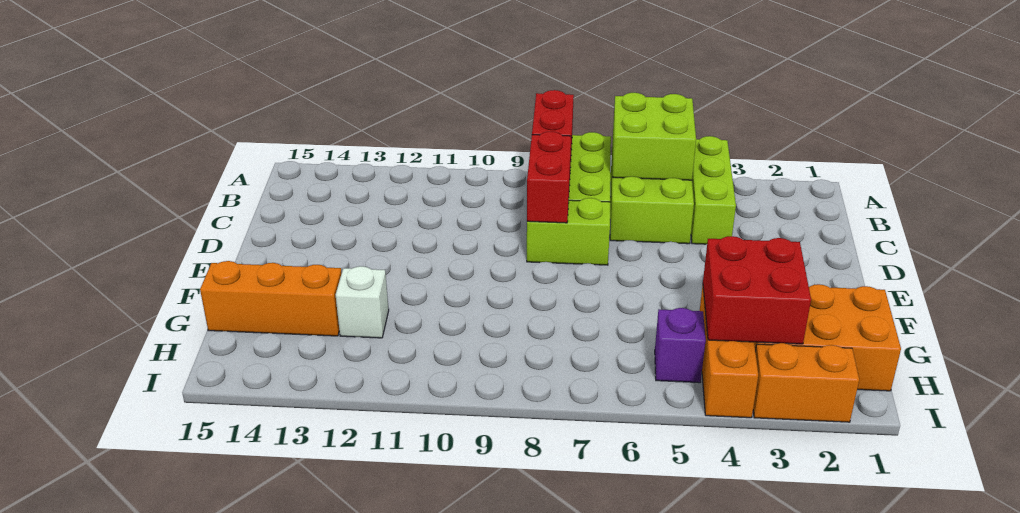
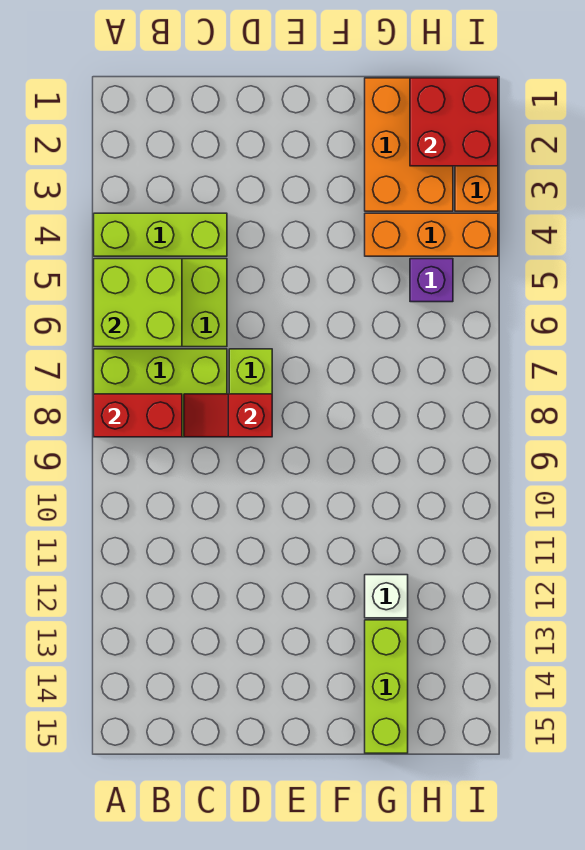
red brick C8:D8 level 2 -> red slope C8:D8 level 2 top D
red brick G3:H4 level 2 -> red brick H1:I2 level 2
orange brick G13:G15 level 1 -> lime brick G13:G15 level 1

